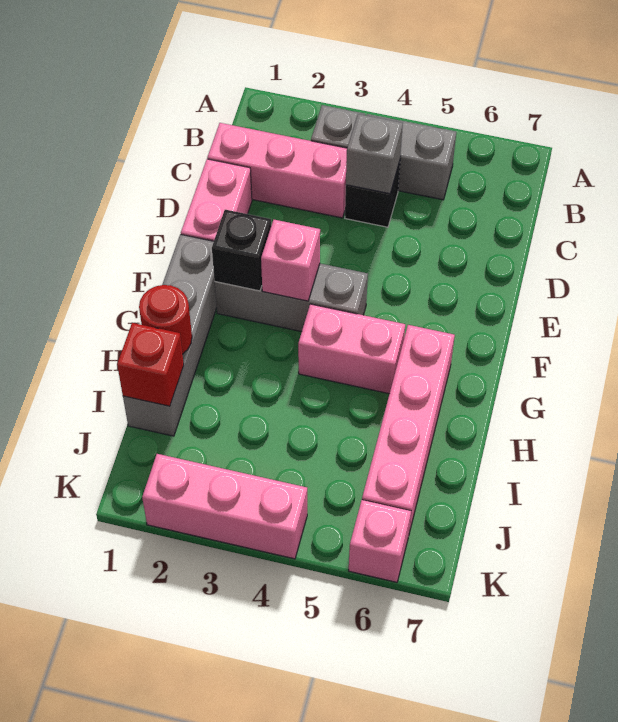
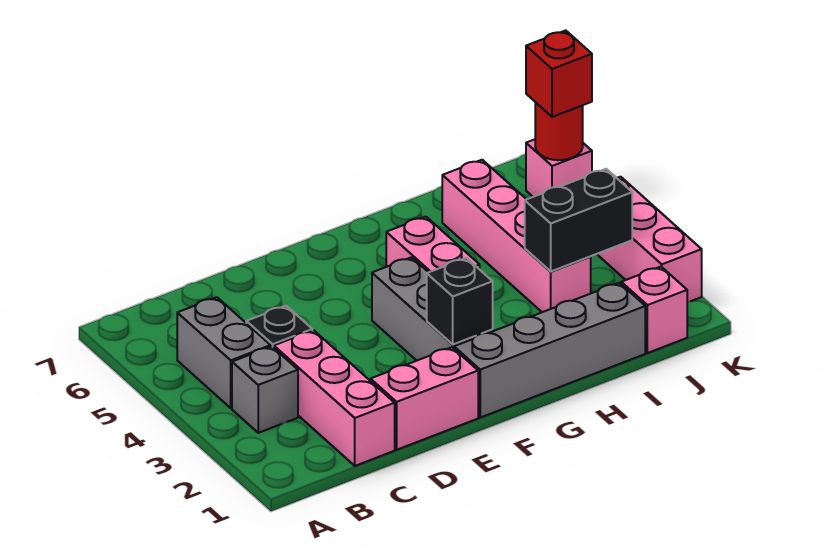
grey brick C4 level 2 -> none
pink brick F3 level 2 -> pink brick J1 level 1
pink brick G6:J6 level 1 -> pink brick I3:I6 level 1
red round brick H1 level 2 -> red round brick K6 level 2
red brick I1 level 2 -> red brick K6 level 3
none -> black brick I3:J3 level 2

